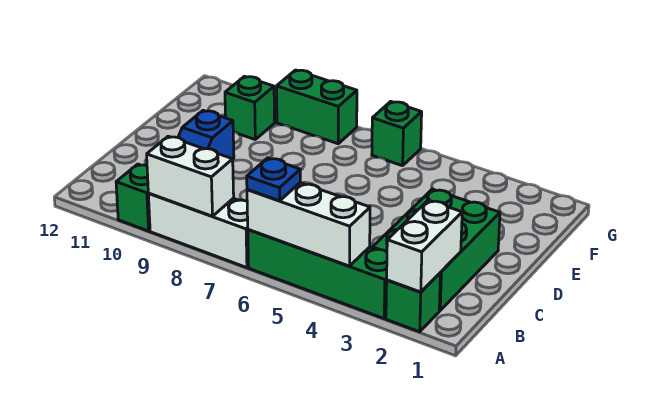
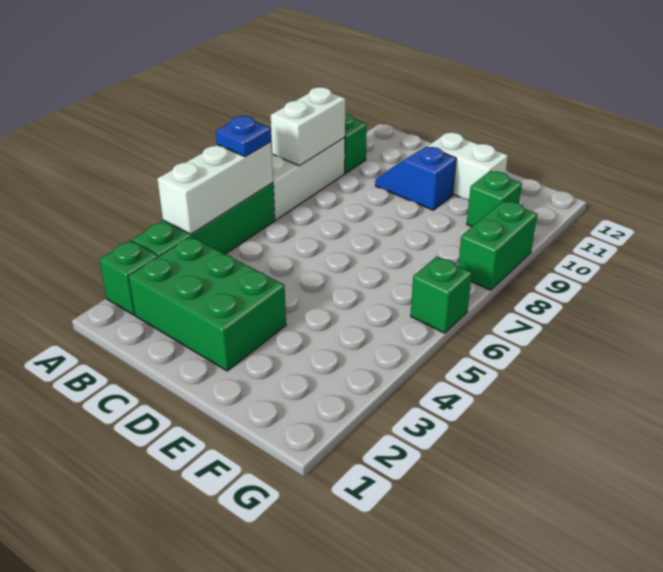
white brick A2:B2 level 2 -> white brick D11:E11 level 1

